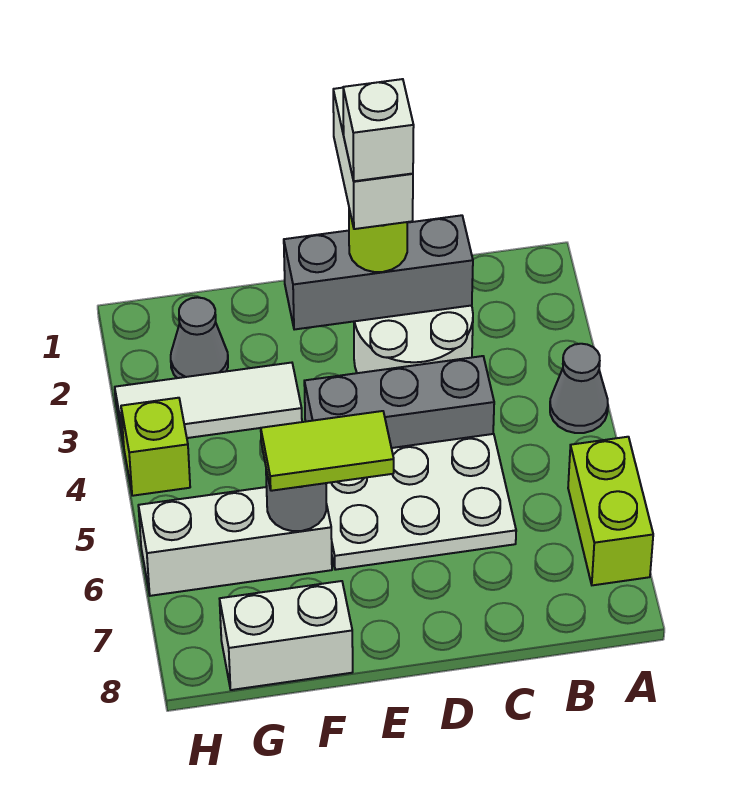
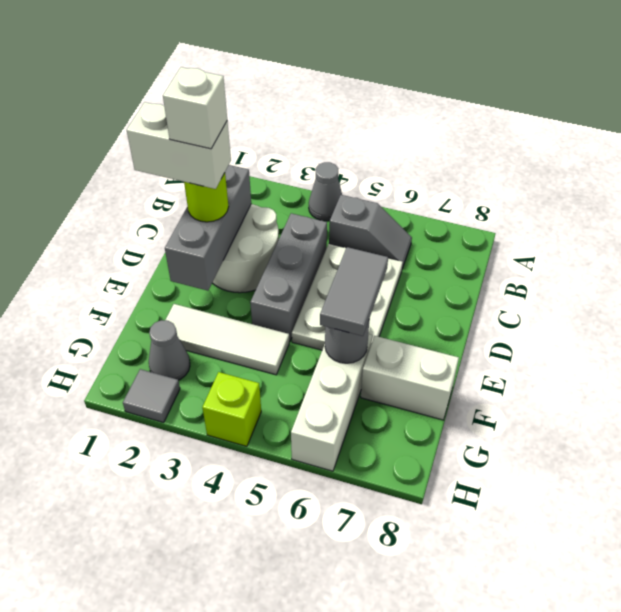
lime brick A6:A7 level 1 -> none
none -> grey slope B5:B6 level 1 top 5
lime tile E6:F6 level 3 -> grey tile E6:F6 level 3
white tile F3:H3 level 1 -> white tile F2:F4 level 1
white brick F8:G8 level 1 -> white brick F7:F8 level 1
none -> grey tile H2 level 1

